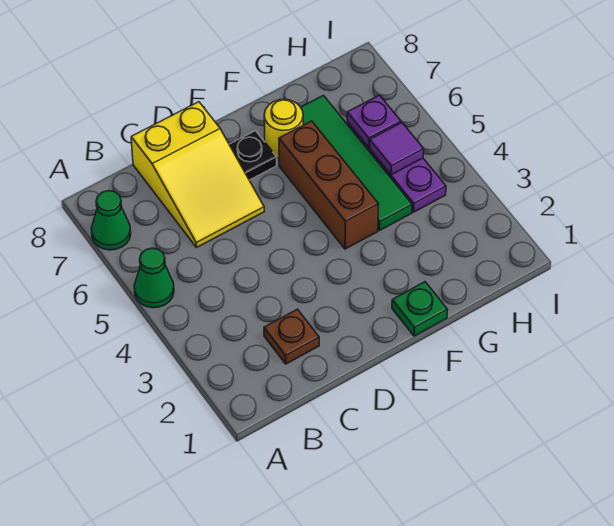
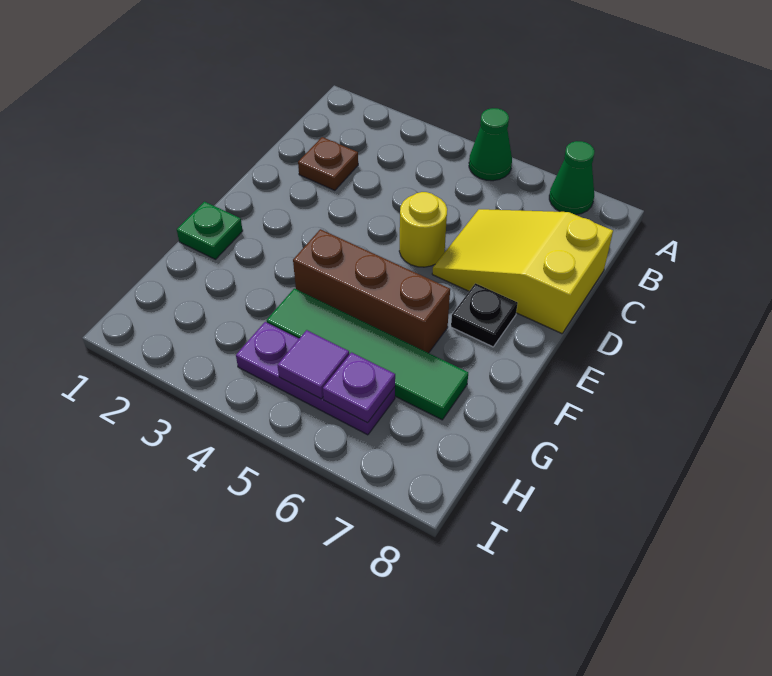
yellow round brick F7 level 1 -> yellow round brick D5 level 1

